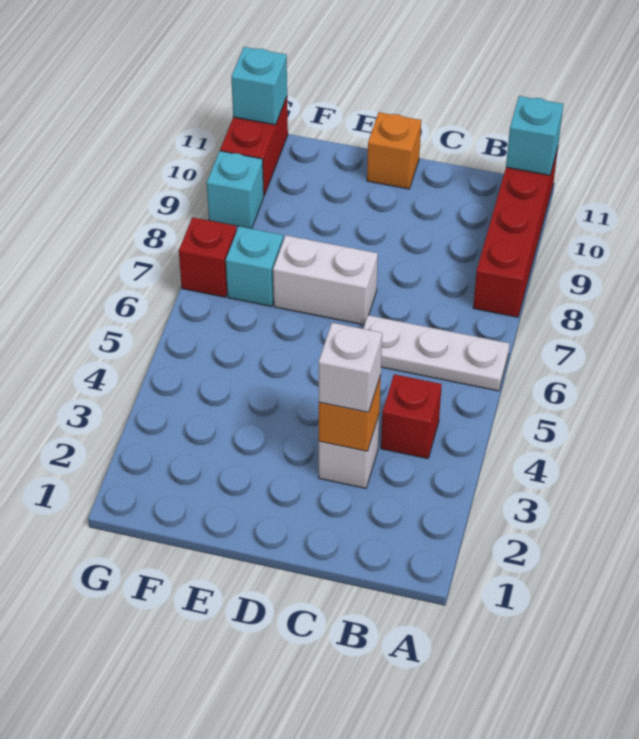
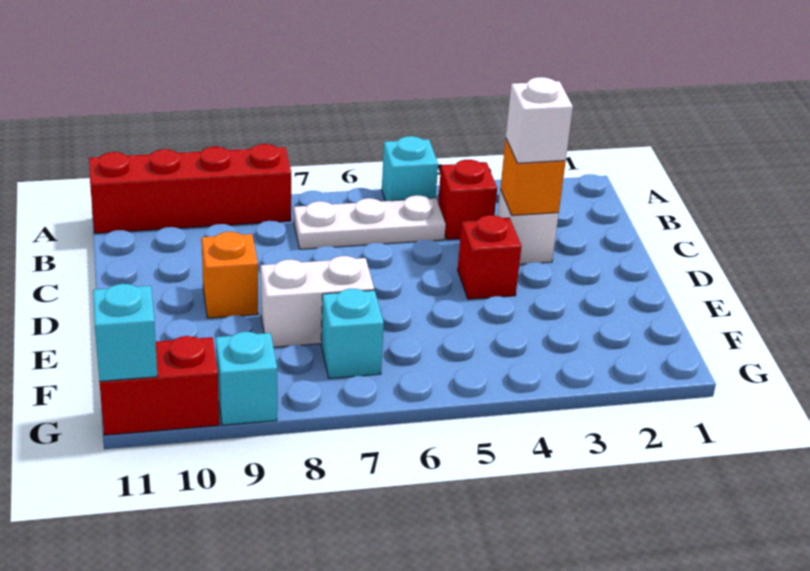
white plate A6:C6 level 1 -> white plate B5:B7 level 1
cyan brick A11 level 2 -> cyan brick A5 level 1
white brick D7:E7 level 1 -> white brick E7:E8 level 1
orange brick D11 level 1 -> orange brick D9 level 1
red brick G7 level 1 -> red brick D4 level 1

